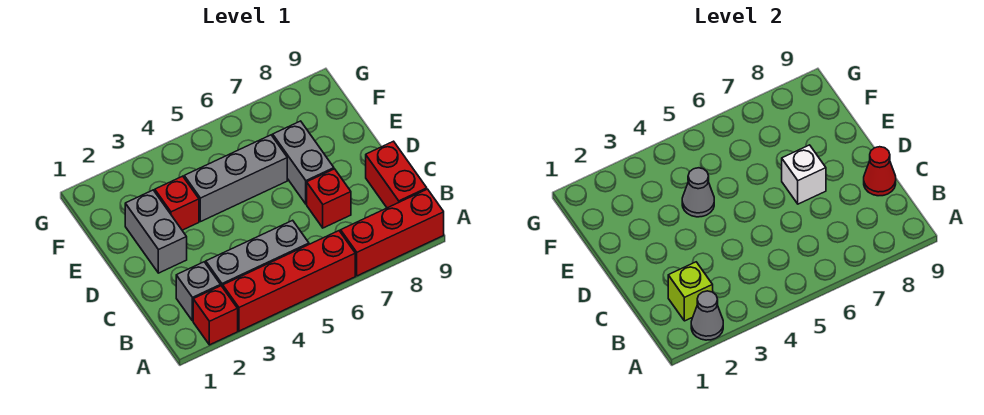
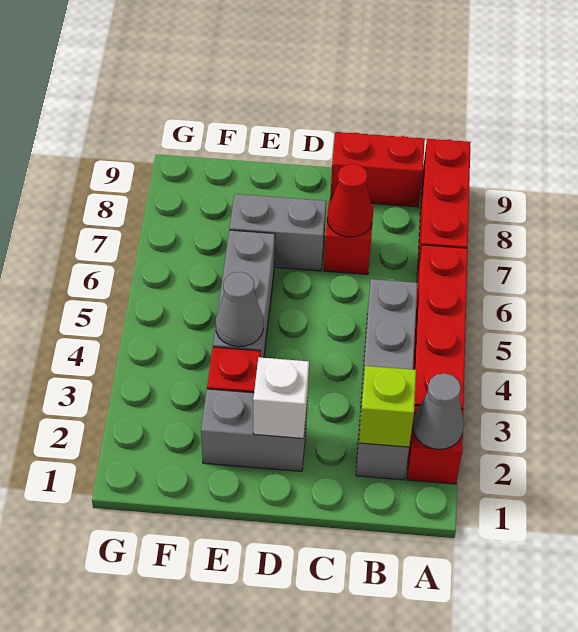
red cone C9 level 2 -> red cone C7 level 2
white brick D7 level 2 -> white brick D2 level 2

